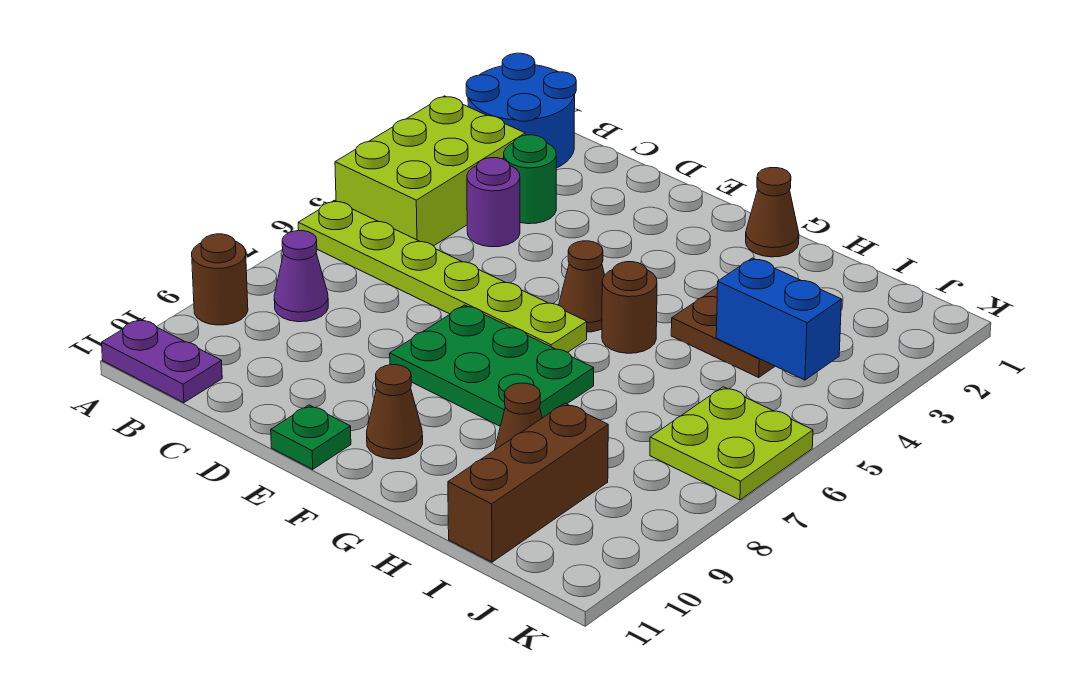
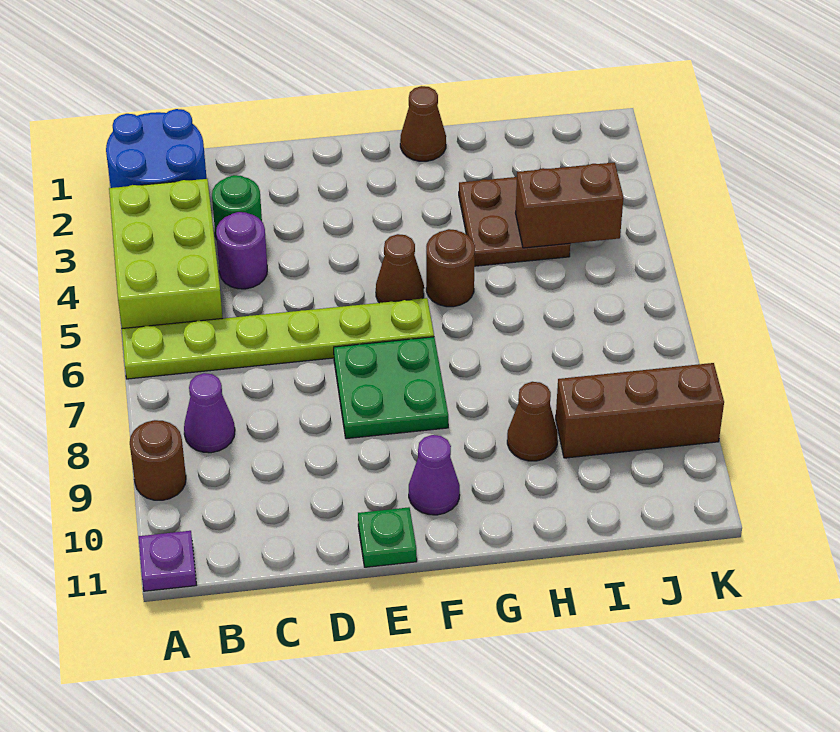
purple plate A11:B11 level 1 -> purple plate A11 level 1
green plate E7:G8 level 1 -> green plate E7:F8 level 1
brown cone F10 level 1 -> purple cone F10 level 1
blue brick I4:J4 level 2 -> brown brick I4:J4 level 2
brown brick I9:I11 level 1 -> brown brick I9:K9 level 1
lime plate J6:K7 level 1 -> none

